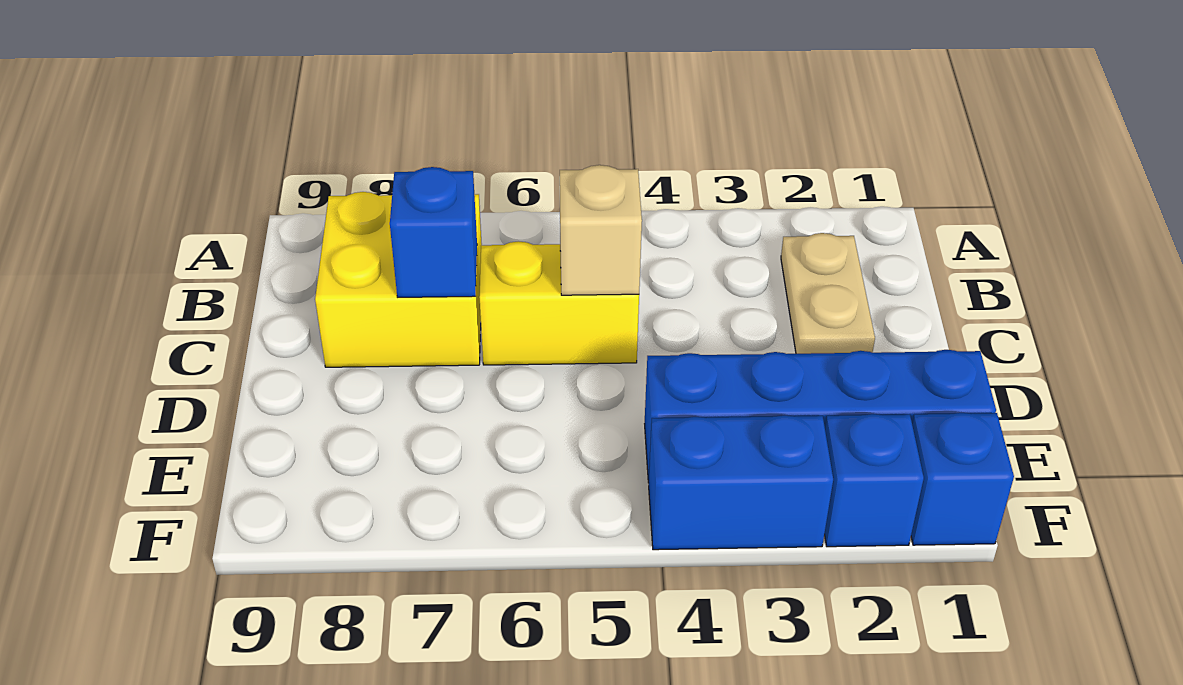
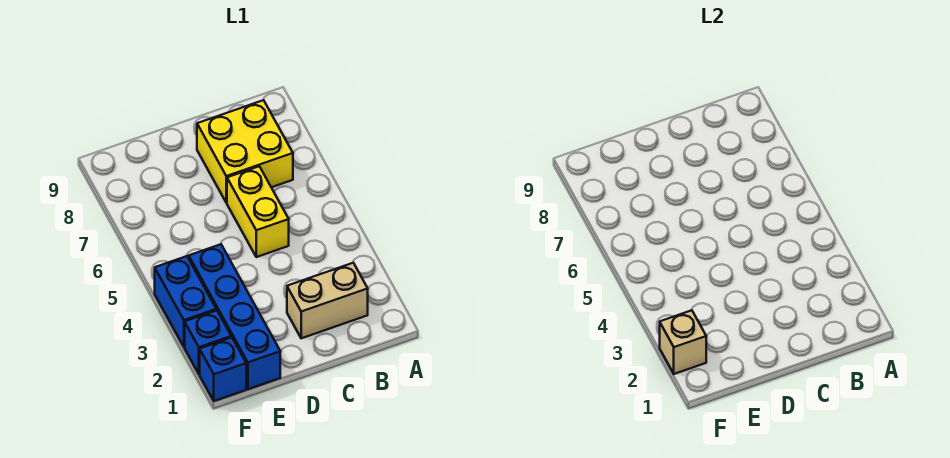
tan plate B2:C2 level 1 -> tan brick B2:C2 level 1
tan brick C5 level 2 -> tan brick F2 level 2
blue brick C7 level 2 -> none

